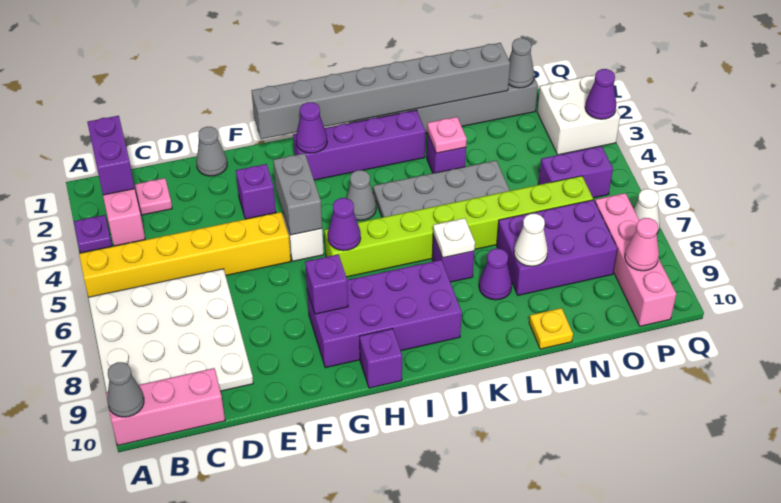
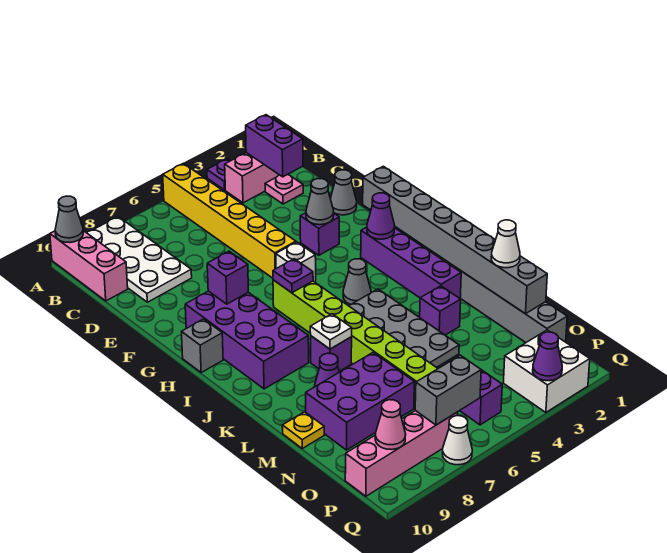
white plate A6:D9 level 1 -> white plate A8:D9 level 1
purple brick B1:B2 level 2 -> purple brick B2:C2 level 2
grey brick G4:G5 level 2 -> grey brick P6:P7 level 2
purple cone H6 level 2 -> purple plate H6 level 2
purple brick H10 level 1 -> grey brick H10 level 1
pink plate L3 level 2 -> none
purple brick M7:O8 level 1 -> purple brick M7:N9 level 1
white cone M8 level 2 -> white cone M1 level 3
grey cone O1 level 2 -> grey cone F3 level 2

